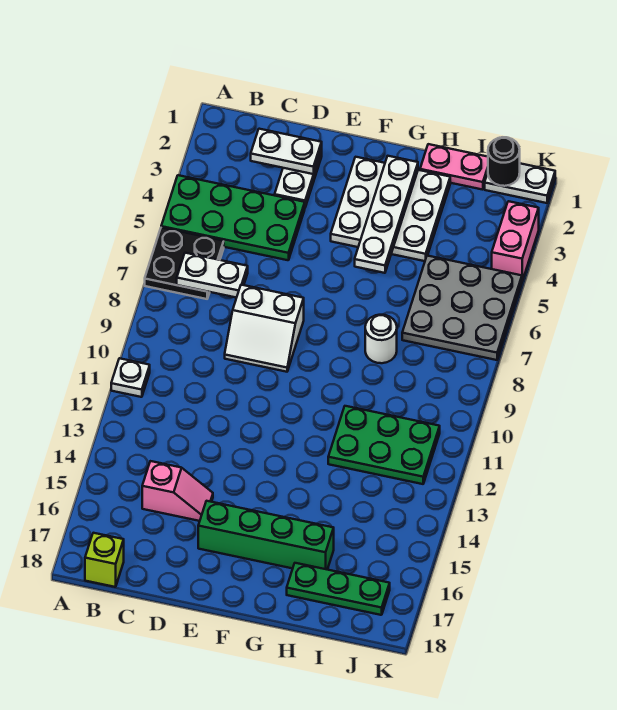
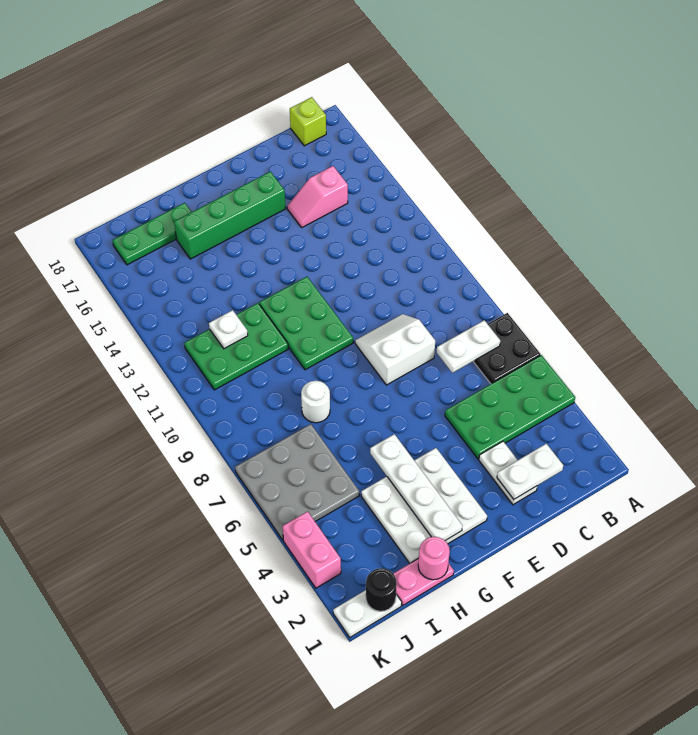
white plate A11 level 1 -> white plate I12 level 2
none -> green plate F10:G12 level 1
none -> pink round brick H1 level 2

